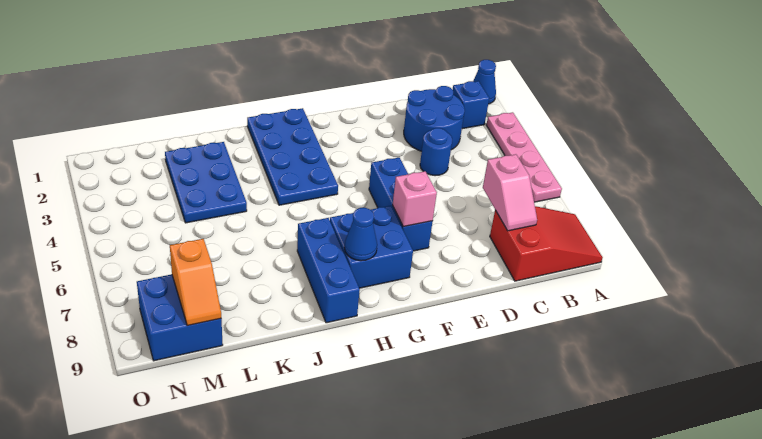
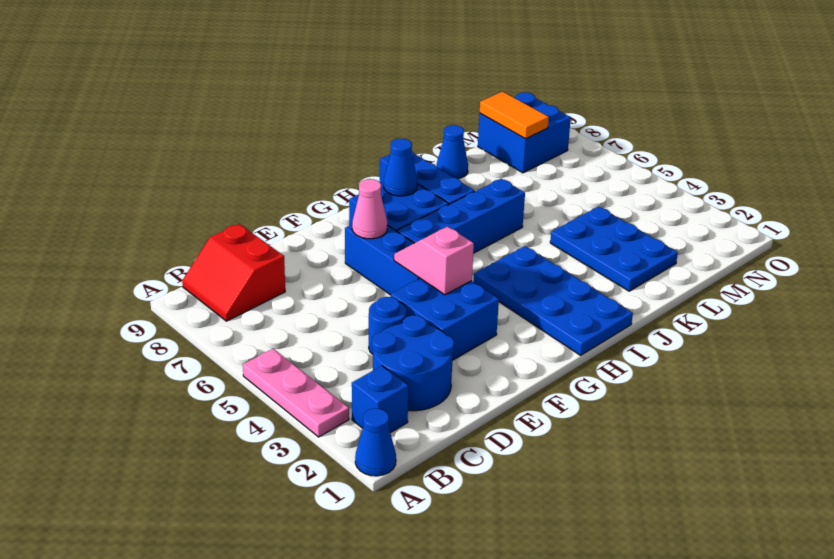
pink plate A3:A6 level 1 -> pink plate A3:A5 level 1
red slope A8:C9 level 1 top C -> red slope B8:C9 level 1 top C
pink slope C7:C8 level 2 top 7 -> pink slope F4:F5 level 2 top 4
none -> blue brick E3:F4 level 1
pink brick F7 level 2 -> pink cone F7 level 2
none -> blue brick G6:J6 level 1
none -> blue cone K9 level 1
orange slope M8:M9 level 2 top 8 -> orange tile M8:M9 level 2

